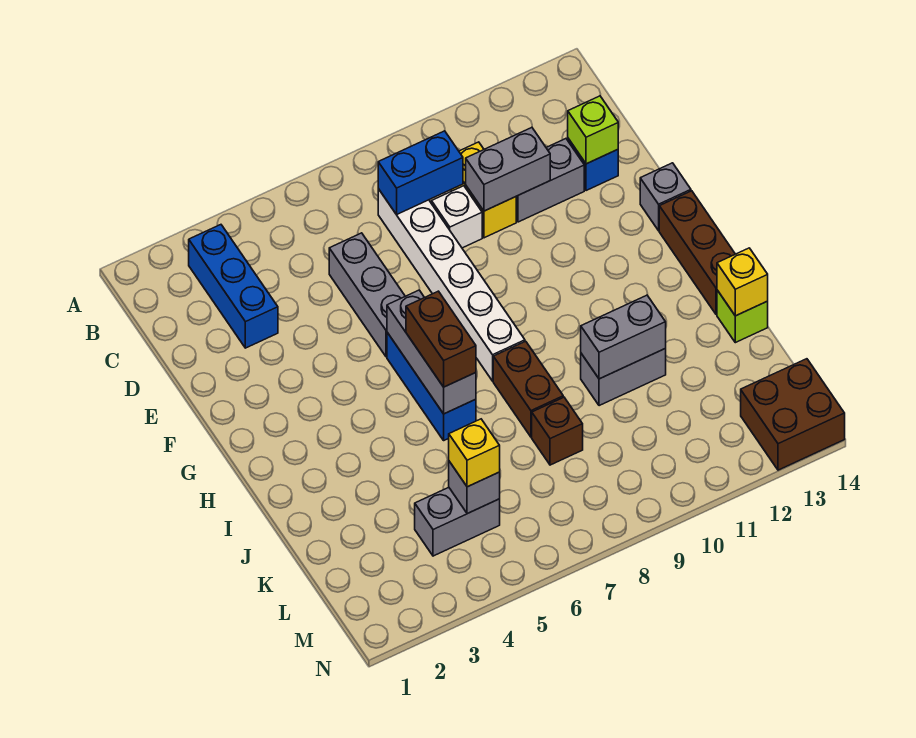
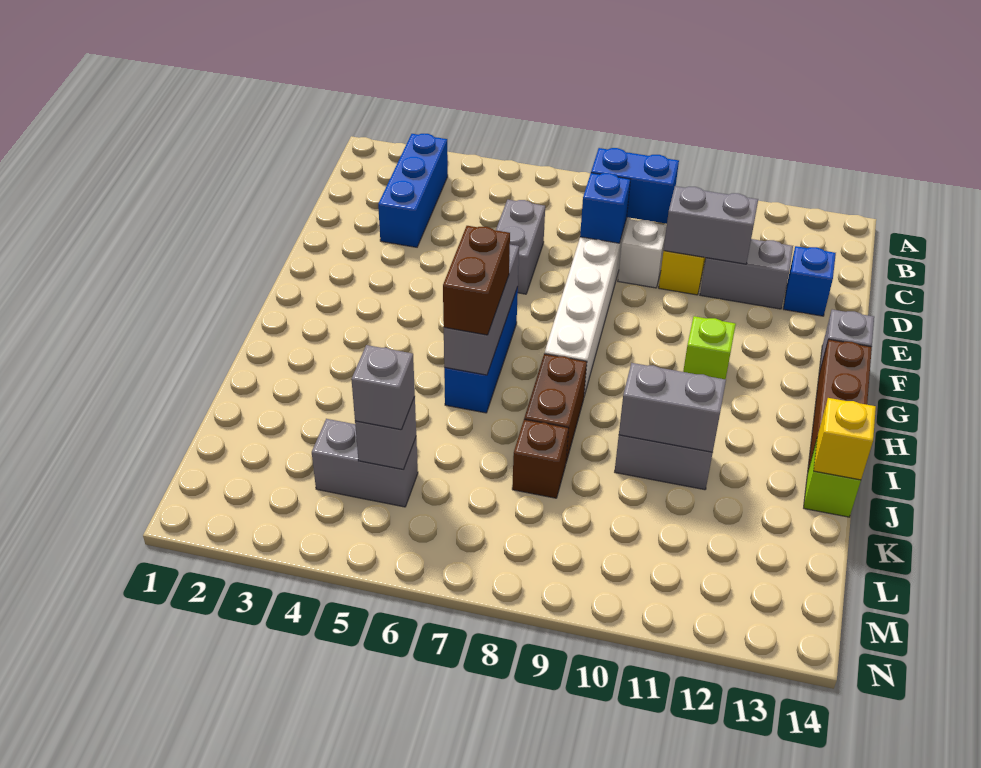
grey brick D6:F6 level 1 -> grey brick D6:E6 level 1
none -> blue brick D8 level 2
lime brick D13 level 2 -> lime brick G11 level 1
yellow brick L5 level 3 -> grey brick L5 level 3
brown brick M13:N14 level 1 -> none

